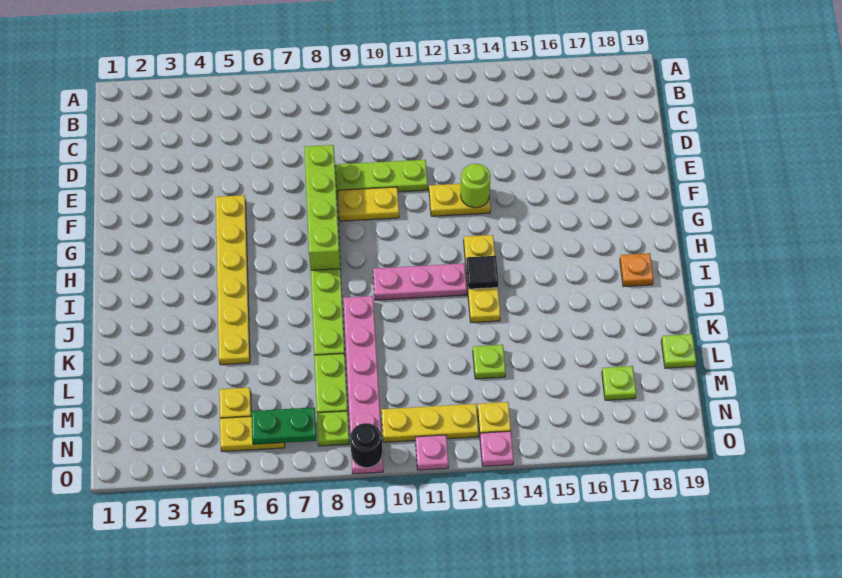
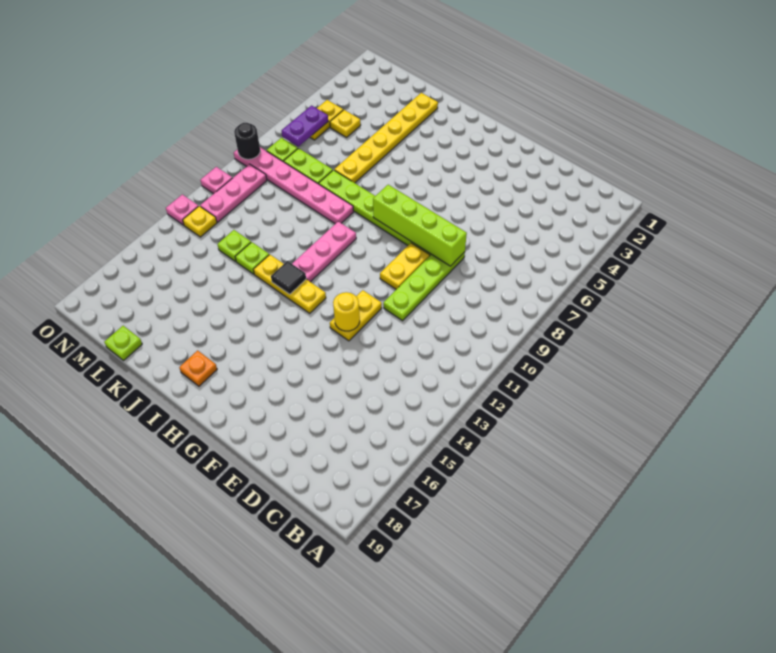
yellow plate F5:K5 level 1 -> yellow plate K2:K7 level 1
lime round brick F13 level 2 -> yellow round brick F13 level 2
lime plate M17 level 1 -> lime plate K13 level 1
green plate N6:N7 level 2 -> purple plate N6:N7 level 2
yellow plate N10:N12 level 1 -> pink plate N10:N12 level 1

